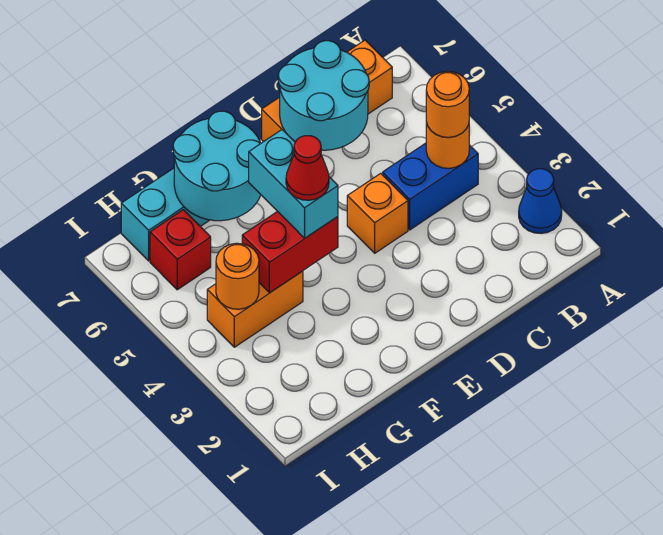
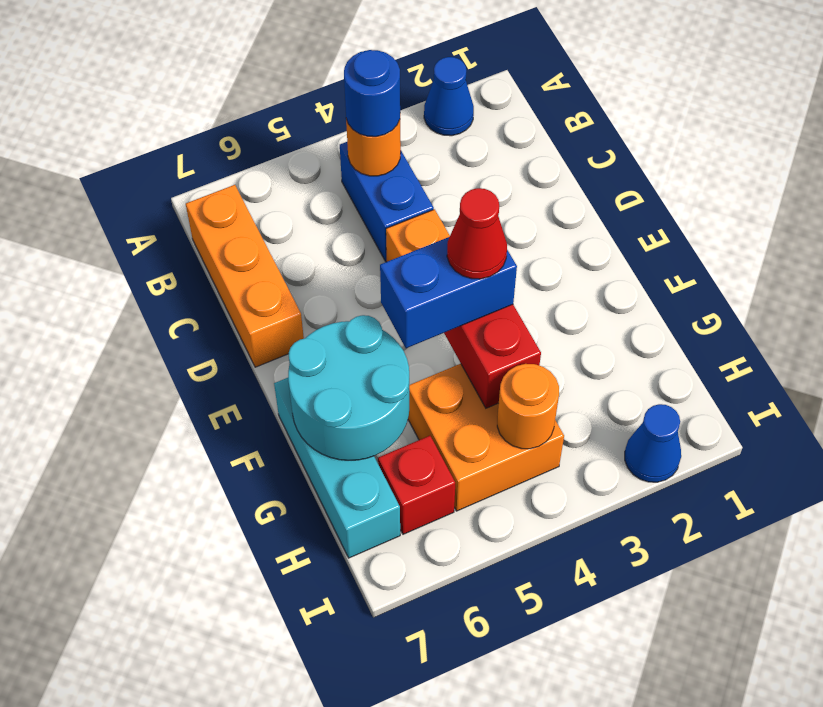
orange round brick B4 level 3 -> blue round brick B4 level 3
cyan round brick C6:D7 level 2 -> none
cyan brick F4:F5 level 3 -> blue brick F4:F5 level 3
orange brick G4:H4 level 1 -> orange brick G4:H5 level 1
none -> blue cone I2 level 1

